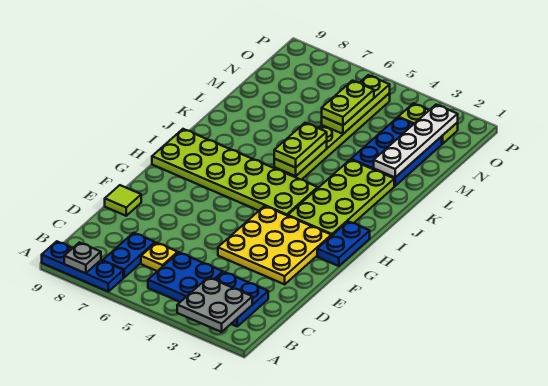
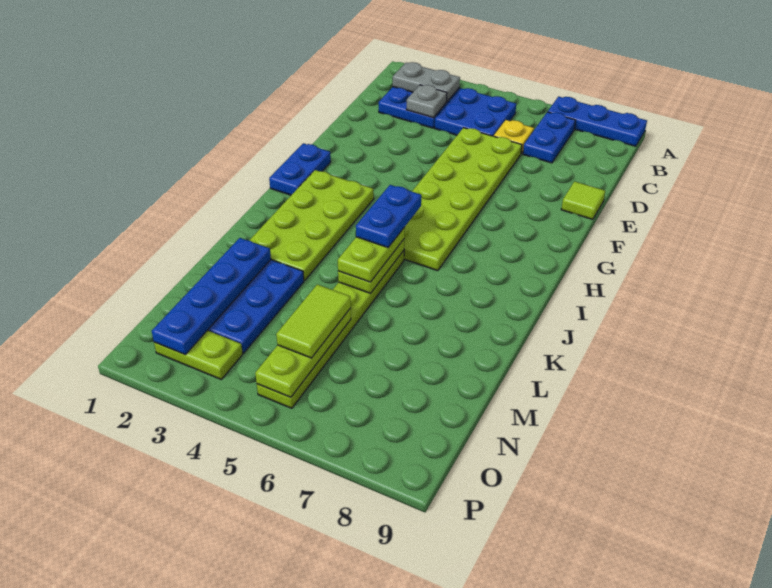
grey plate A2:B3 level 2 -> grey plate B2:B3 level 2
grey plate A8 level 2 -> grey plate C3 level 2
yellow plate E2:G4 level 1 -> none
lime plate H4:I9 level 1 -> lime plate D5:I6 level 1
none -> blue plate I5:J5 level 4
white plate L2:O2 level 2 -> blue plate L2:O2 level 2
lime plate M5:N5 level 3 -> lime tile M5:N5 level 3

